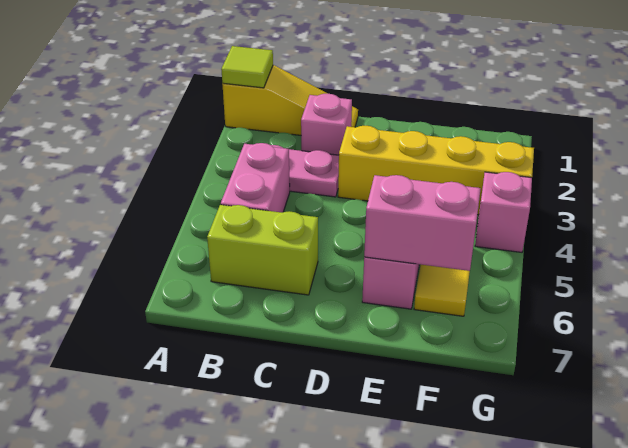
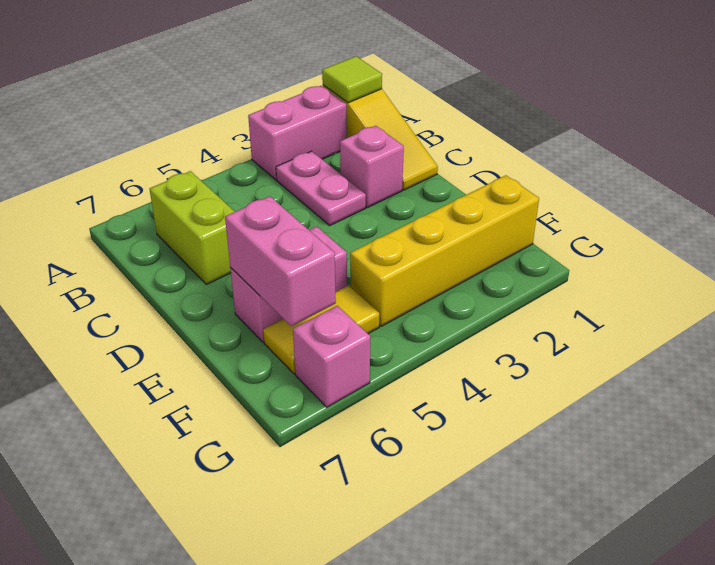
pink brick B4:B5 level 1 -> pink brick A2:A3 level 1
yellow brick D3:G3 level 1 -> yellow brick F1:F4 level 1
pink brick G4 level 1 -> pink brick G6 level 1

